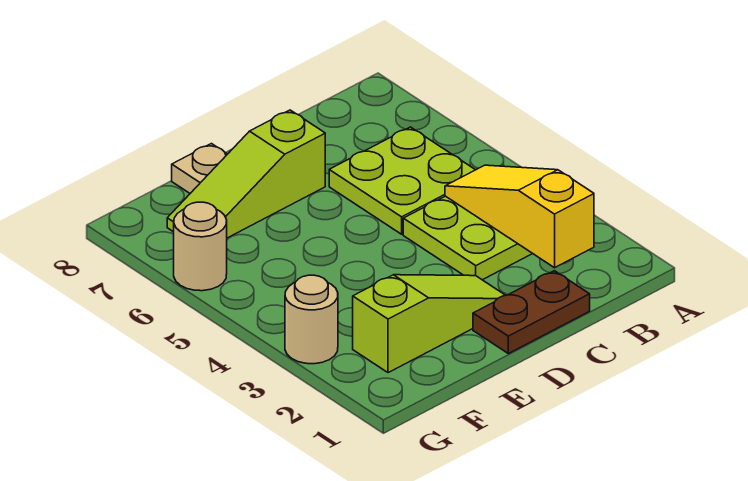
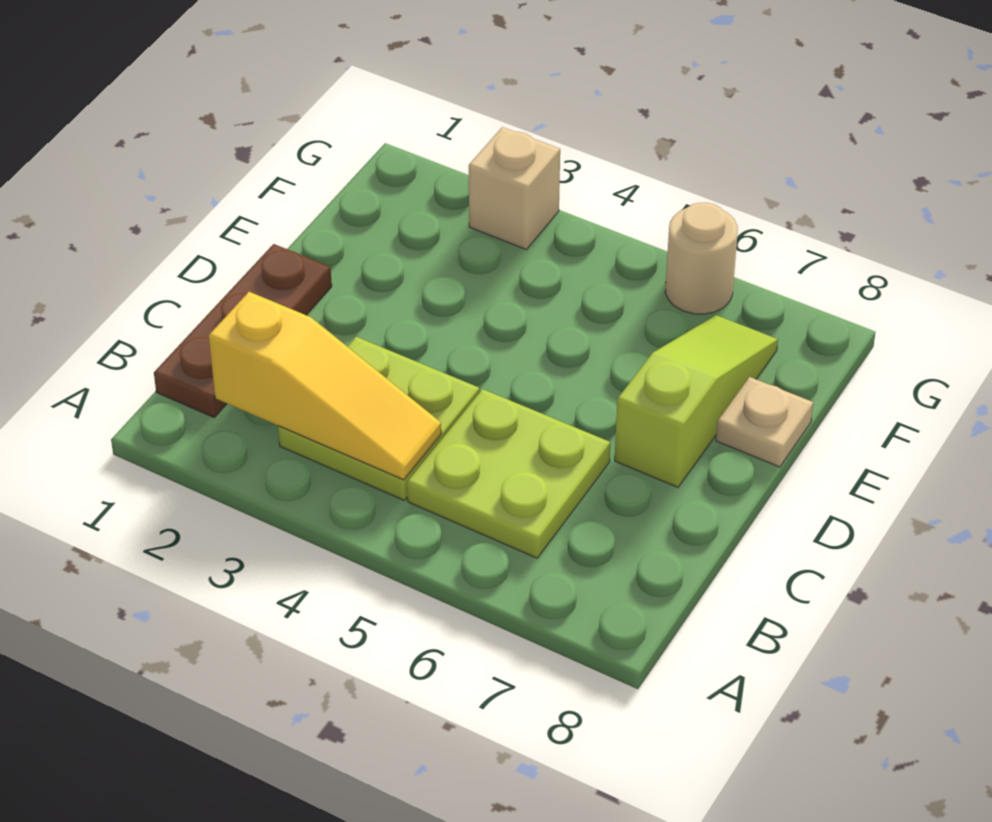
brown plate C1:D1 level 1 -> brown plate B1:D1 level 1
lime slope D2:F2 level 1 top F -> none
tan round brick G3 level 1 -> tan brick G3 level 1

